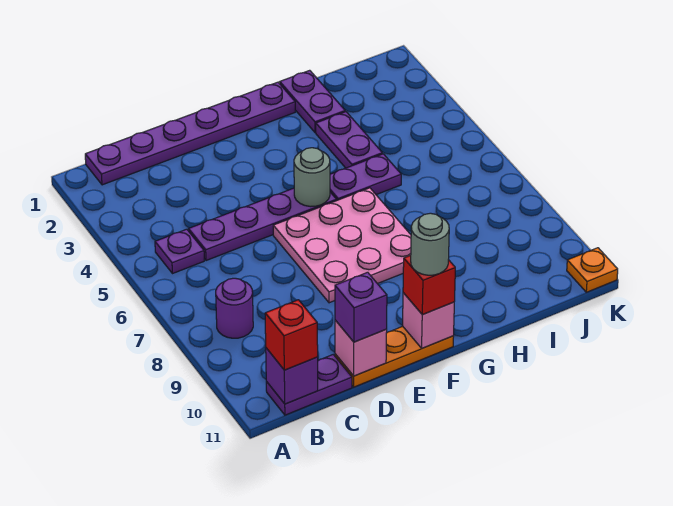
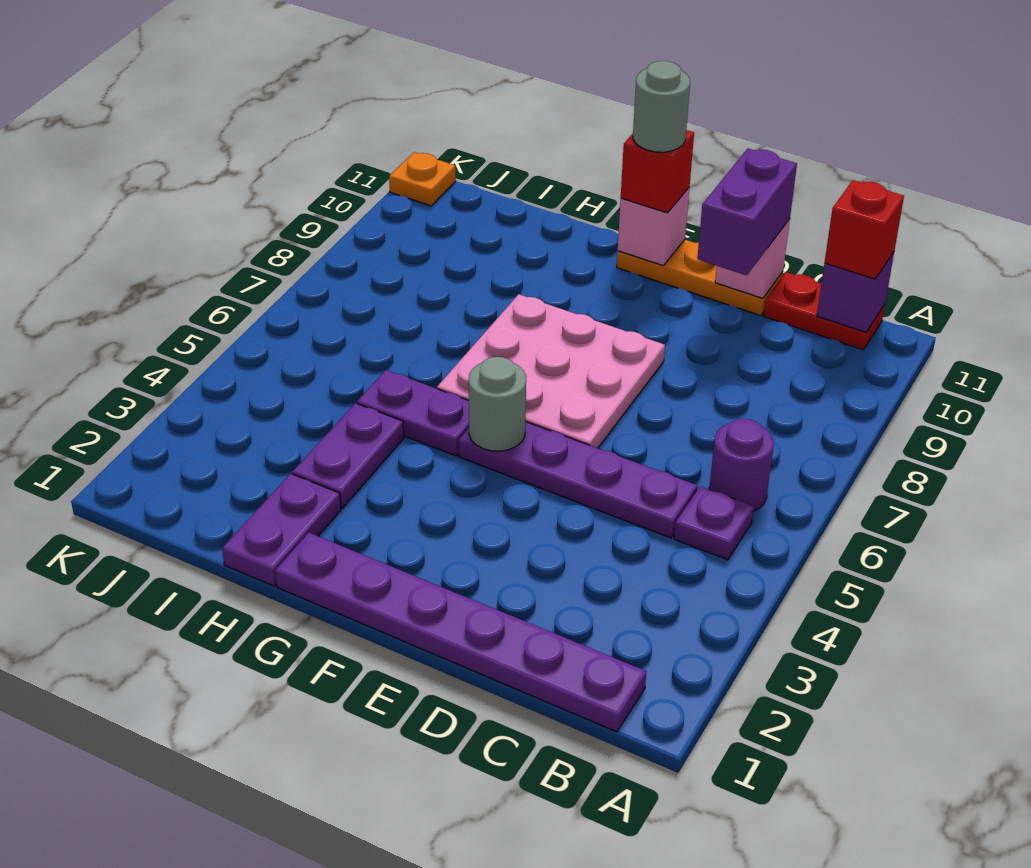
purple round brick B8 level 1 -> purple round brick B6 level 1
purple plate B11:C11 level 1 -> red plate B11:C11 level 1
purple brick D11 level 3 -> purple brick D10:D11 level 3

